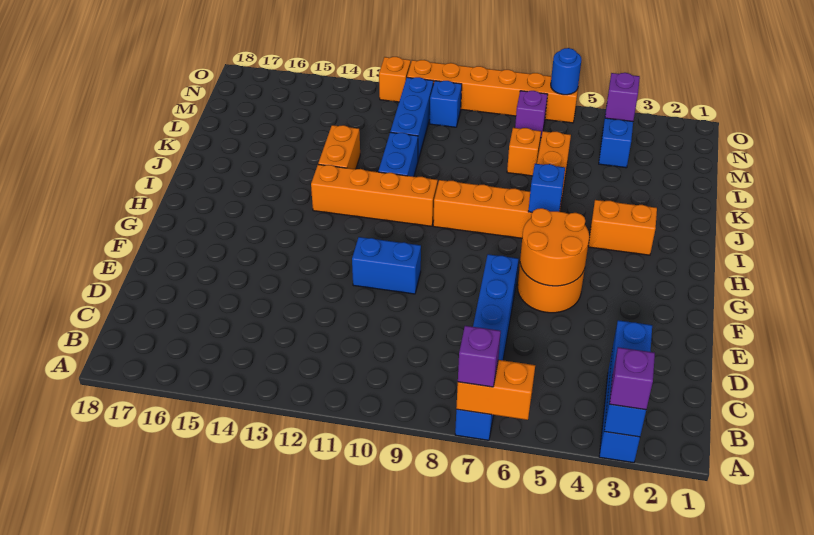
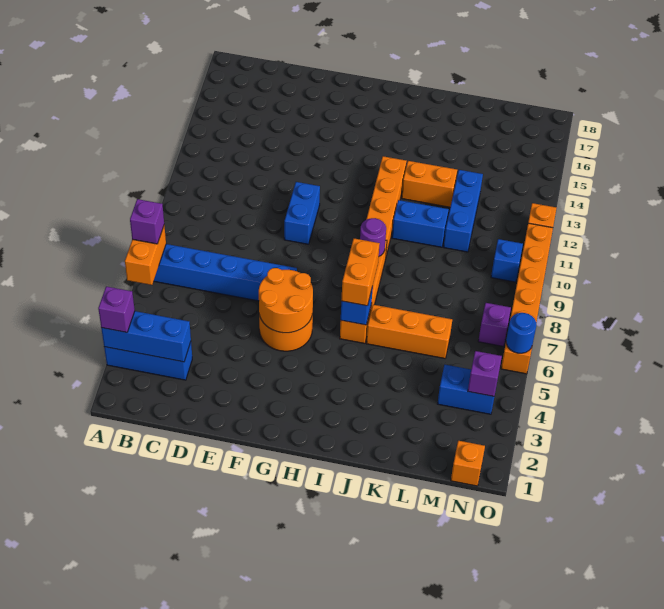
orange brick I3:I4 level 1 -> orange brick I6:I7 level 3
none -> purple round brick I9 level 2
orange brick L7 level 1 -> orange brick N1 level 1
blue brick L11:N11 level 1 -> blue brick L11:L13 level 1

